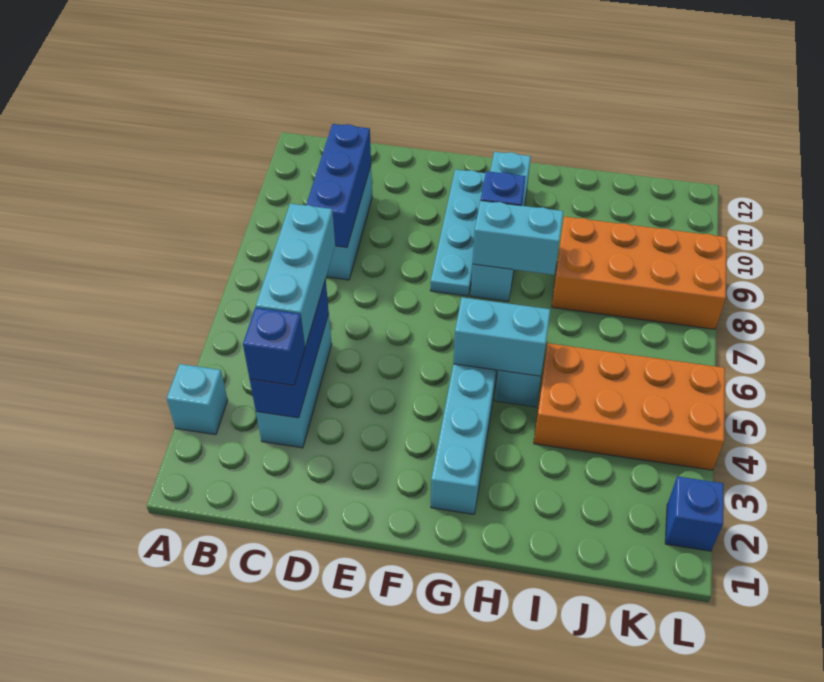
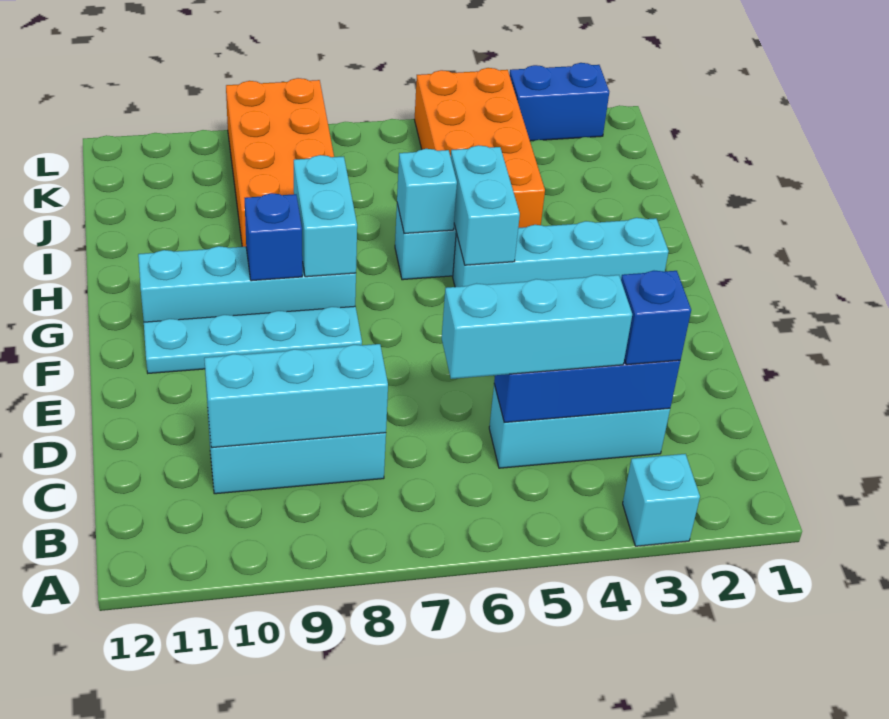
blue brick C8:C10 level 2 -> cyan brick C8:C10 level 2
none -> cyan brick H6 level 2
blue brick L2 level 1 -> blue brick L2:L3 level 1

